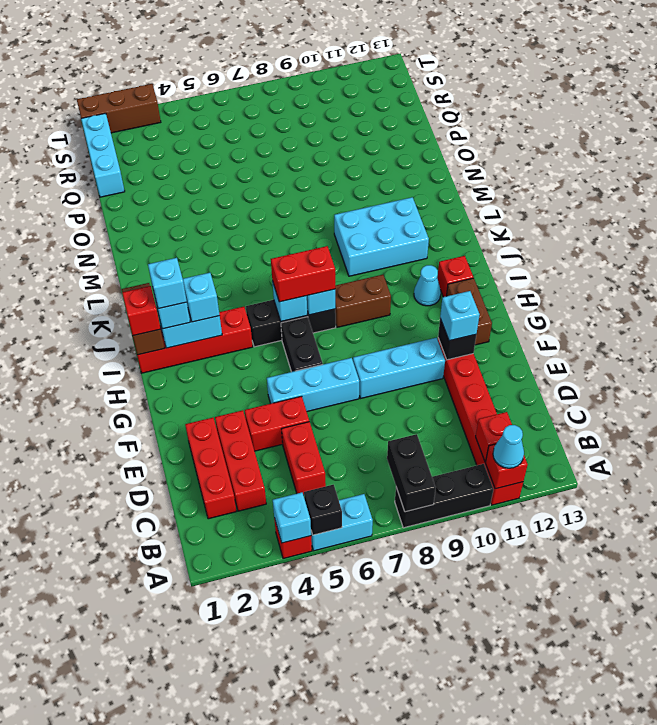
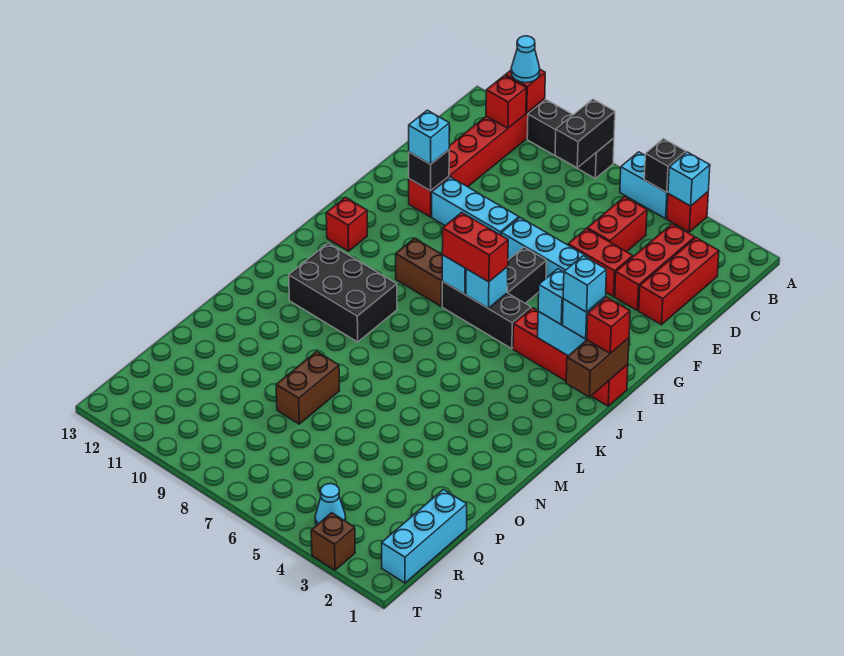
brown brick G12:H12 level 1 -> brown brick O8:P8 level 1
cyan cone I11 level 1 -> cyan cone S4 level 1
cyan brick K9:L11 level 1 -> black brick K9:L11 level 1
brown brick T1:T3 level 1 -> brown brick T3 level 1

